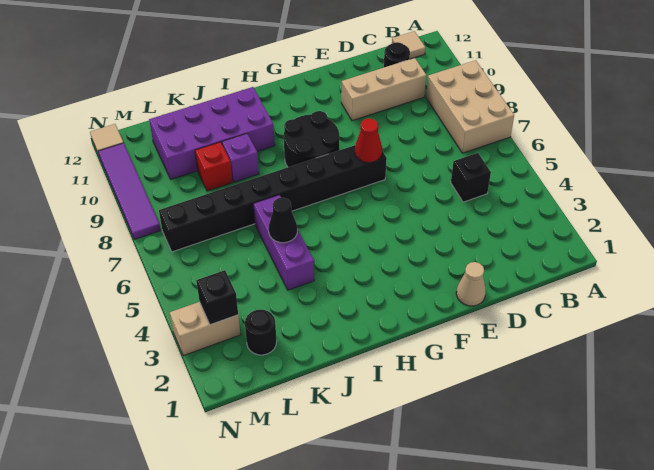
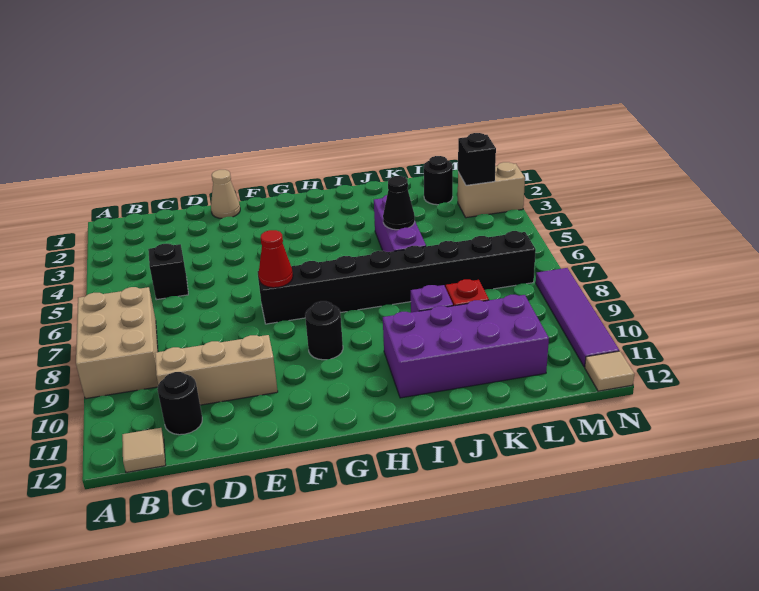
black round brick G8:H9 level 1 -> black round brick G9 level 1

